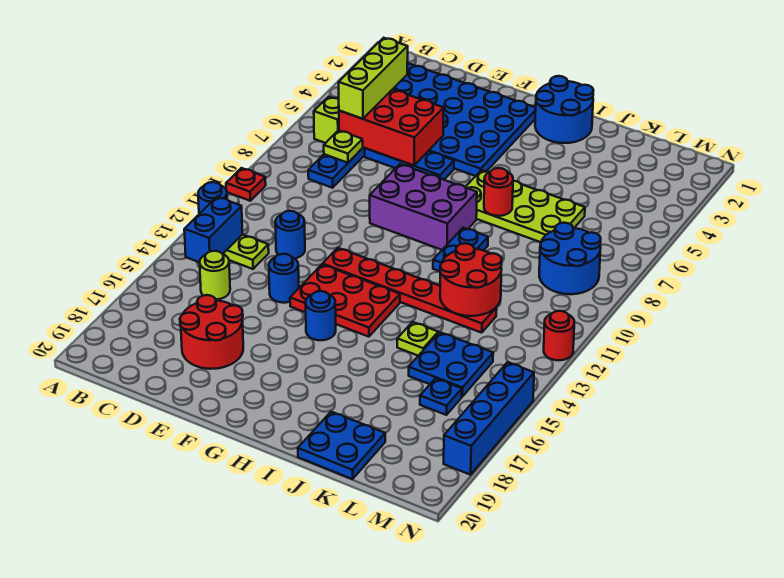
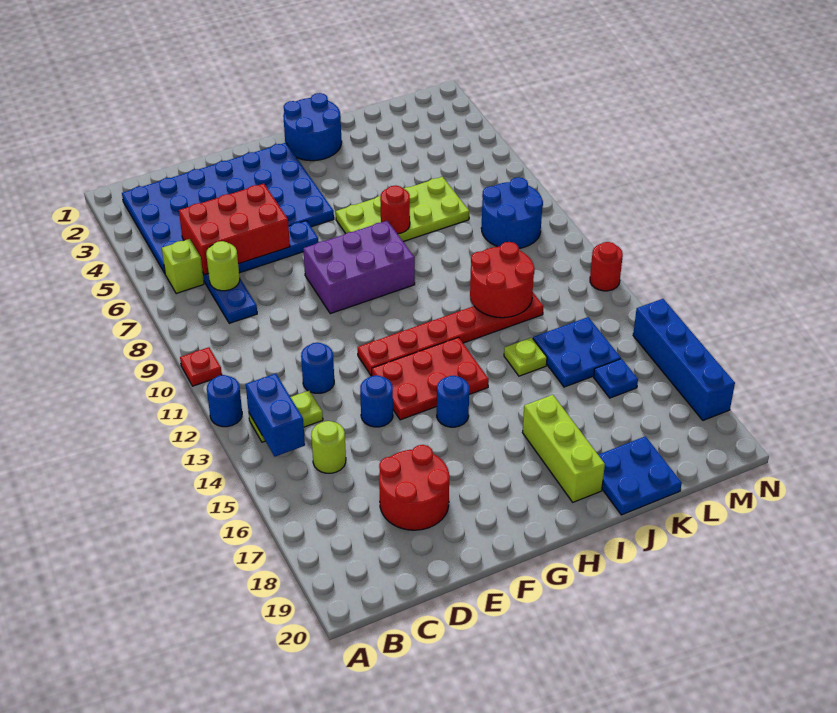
lime brick C4:C6 level 3 -> lime brick I17:I19 level 1
lime plate C7 level 2 -> lime round brick C7 level 2
blue plate I9:I10 level 1 -> none

